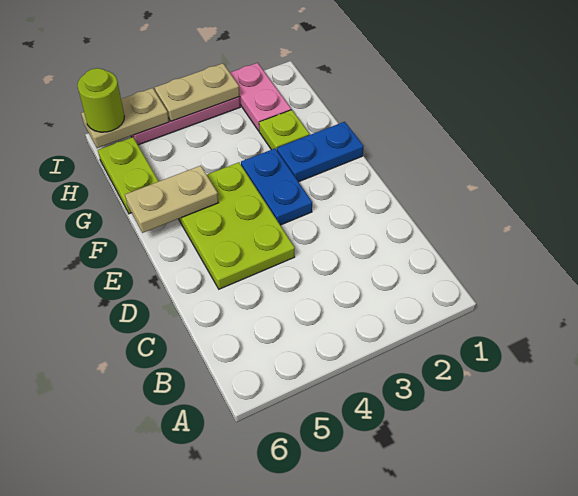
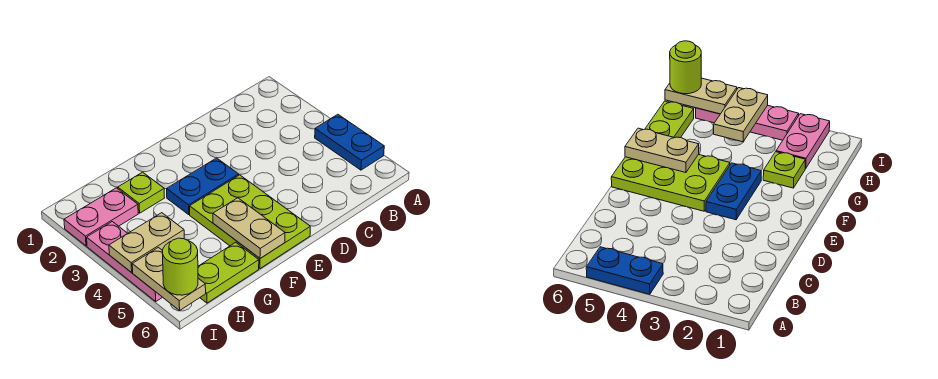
lime plate D4:F5 level 1 -> lime plate E4:F6 level 1
blue plate F1:F2 level 1 -> blue plate A4:A5 level 1
tan plate I3:I4 level 2 -> tan plate H4:I4 level 2

